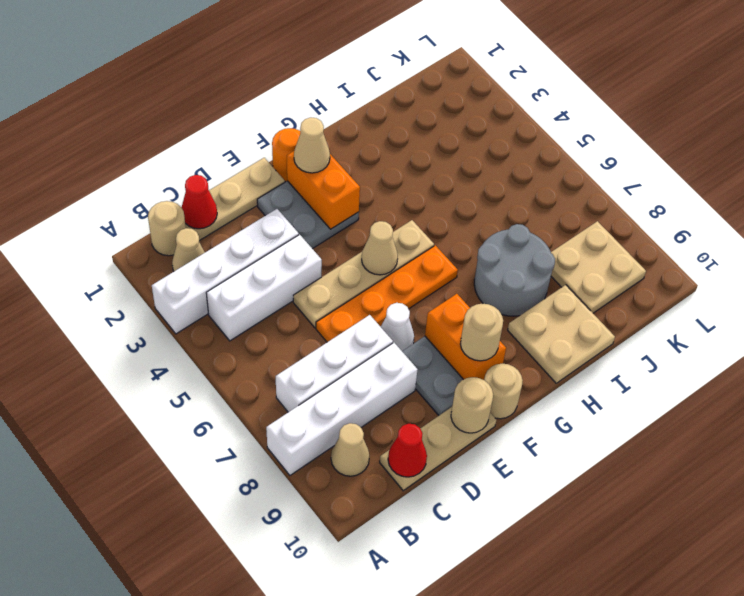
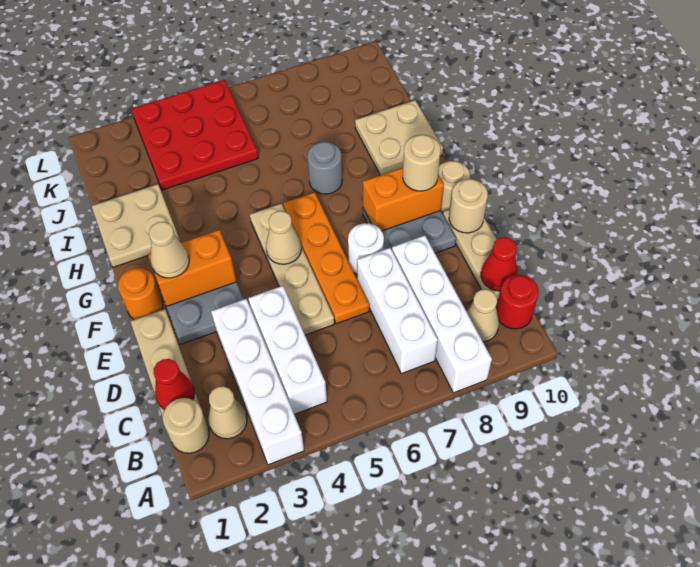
none -> red round brick B10 level 1
white cone E7 level 1 -> white round brick E7 level 1
grey round brick H7:I8 level 1 -> grey round brick H7 level 1
none -> red plate J3:L5 level 1
tan plate J8:K9 level 1 -> tan plate H1:I2 level 1

